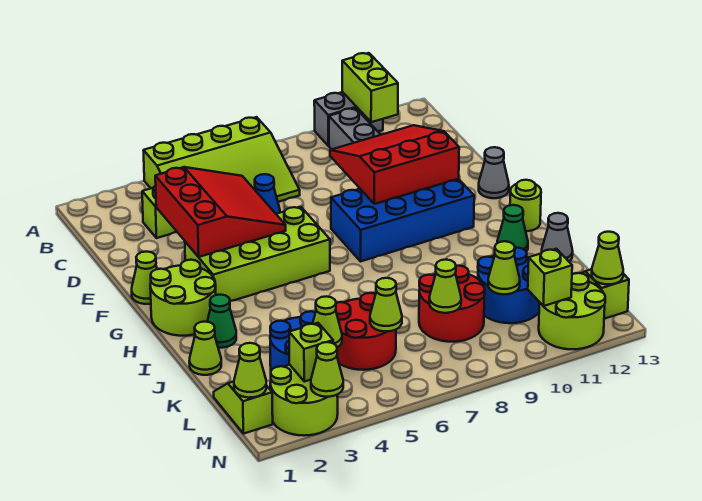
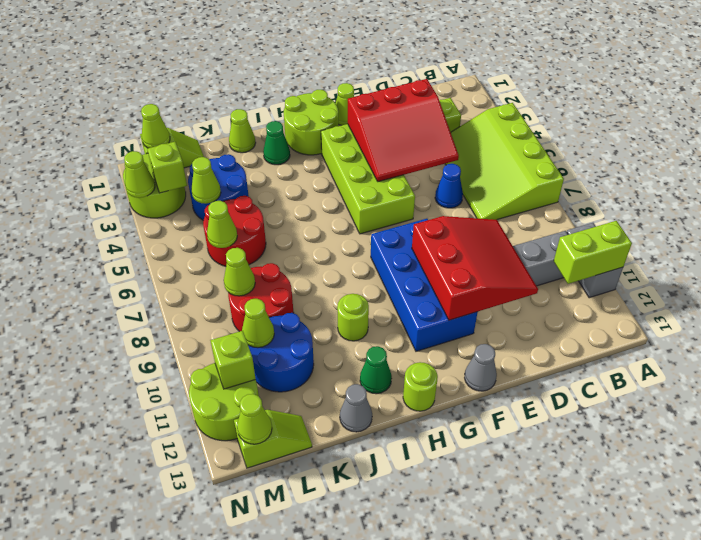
none -> lime round brick I10 level 1

